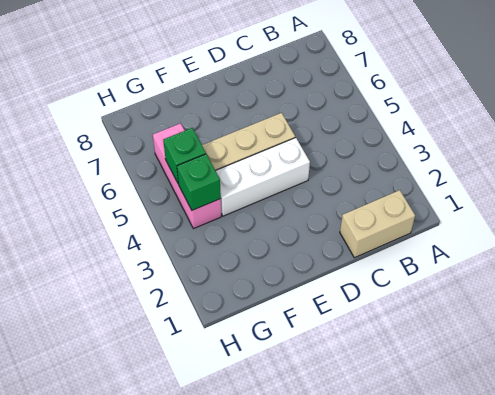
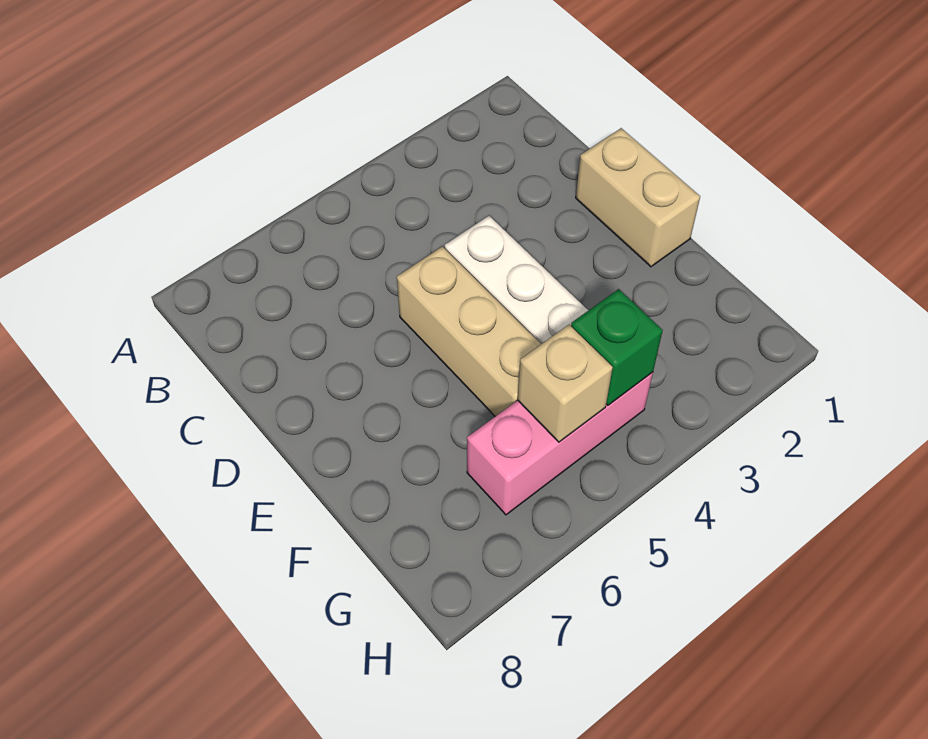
tan brick B1:C1 level 1 -> tan brick D1:E1 level 1
green brick G5 level 2 -> tan brick G5 level 2

